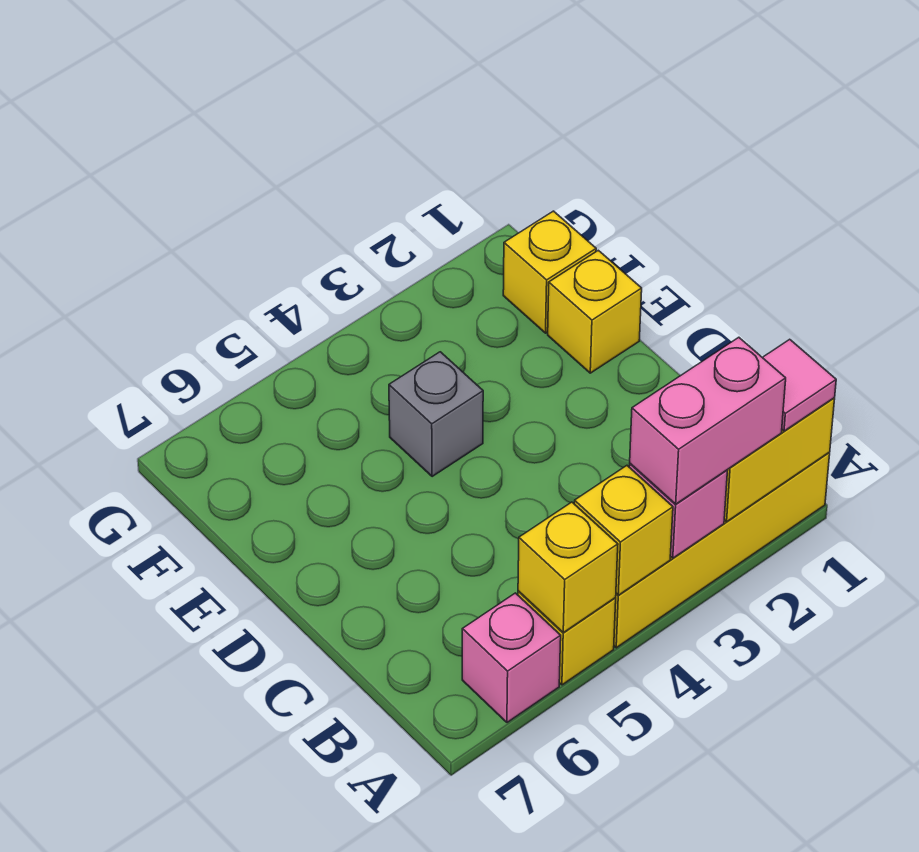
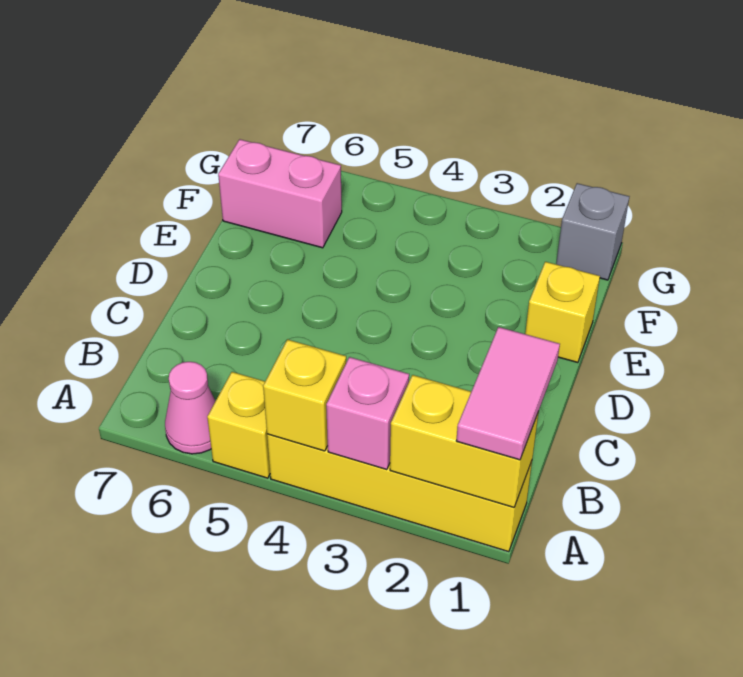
pink tile A1 level 3 -> pink tile A1:B1 level 3
pink brick A2:A3 level 3 -> pink brick F6:F7 level 1
yellow brick A5 level 2 -> none
pink brick A6 level 1 -> pink cone A6 level 1
grey brick E4 level 1 -> grey brick G1 level 1
yellow brick F1 level 1 -> none

